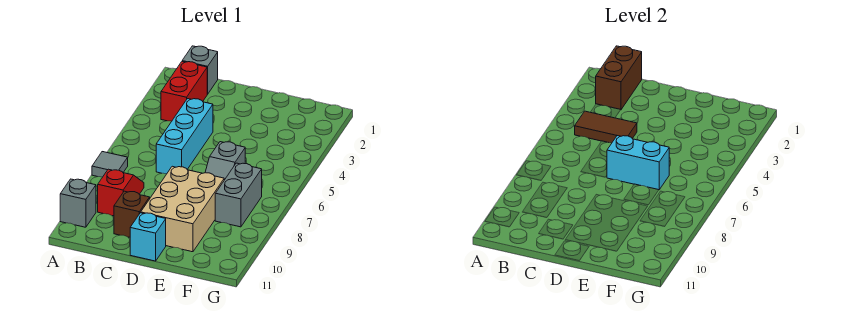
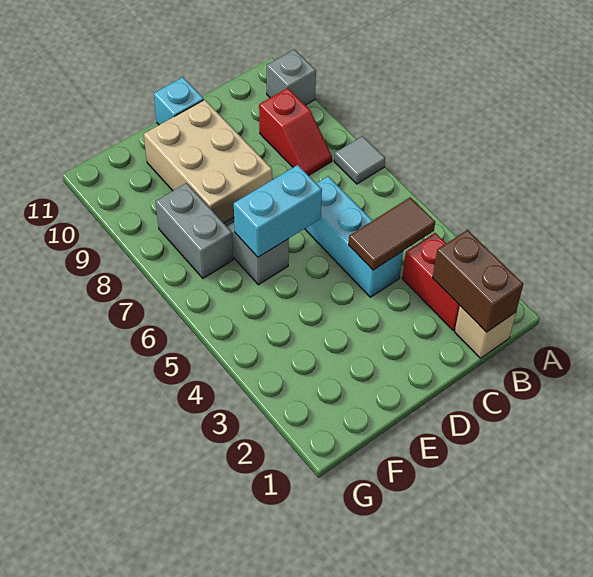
grey brick B1 level 1 -> tan brick B1 level 1
brown brick C10 level 1 -> none

